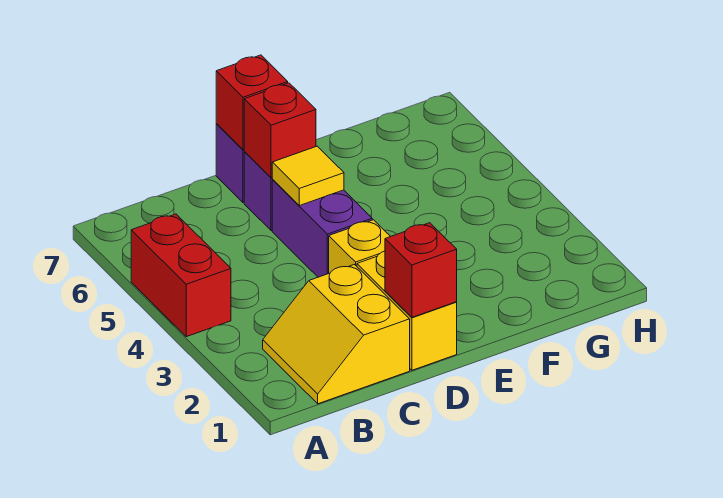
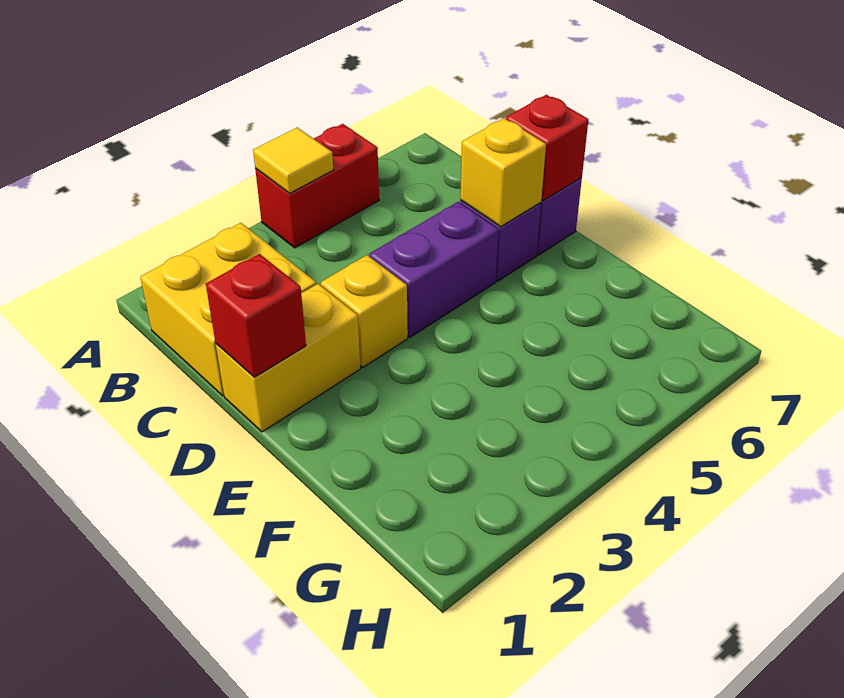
yellow slope B1:C2 level 1 top C -> yellow brick B1:C2 level 1
yellow tile D5 level 2 -> yellow tile A4 level 2
red brick D6 level 2 -> yellow brick D6 level 2

